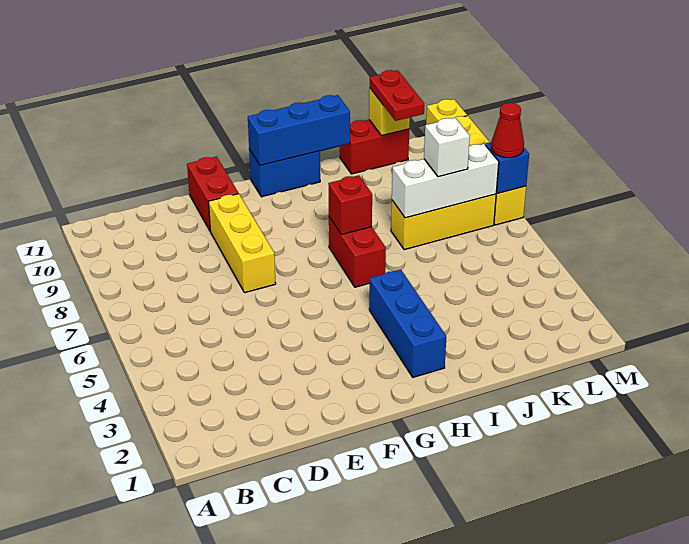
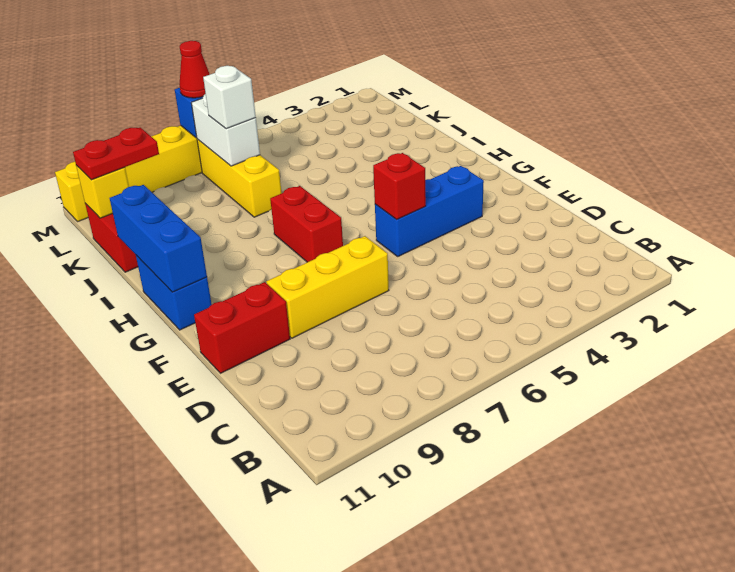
blue brick H2:H4 level 1 -> blue brick F3:F5 level 1
red brick H6:H7 level 1 -> red brick G7:H7 level 1
red brick H7 level 2 -> red brick F5 level 2
white brick J7:L7 level 2 -> white brick K7:L7 level 2

